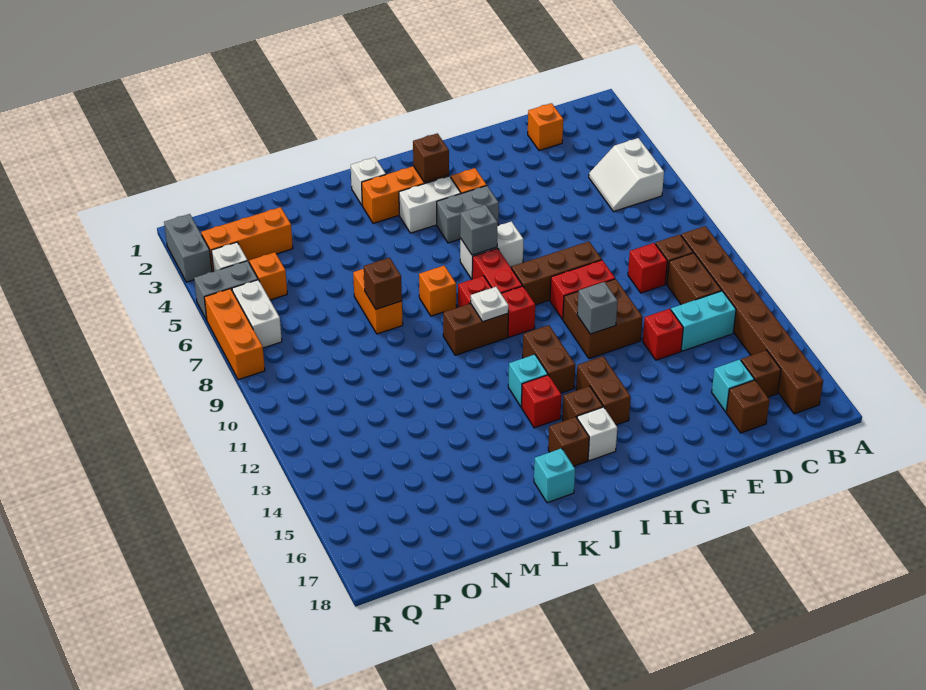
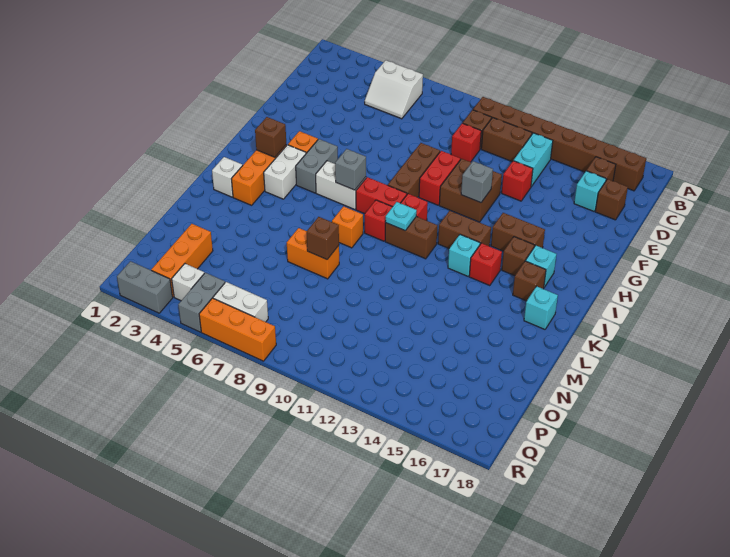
orange brick D2 level 1 -> none
white brick H7:I7 level 1 -> white brick I6:I7 level 1
white brick I16 level 1 -> cyan brick I16 level 1
brown brick J10:K10 level 1 -> brown brick J10:J11 level 1
white plate J10 level 2 -> cyan plate J10 level 2
orange brick P5 level 1 -> none

